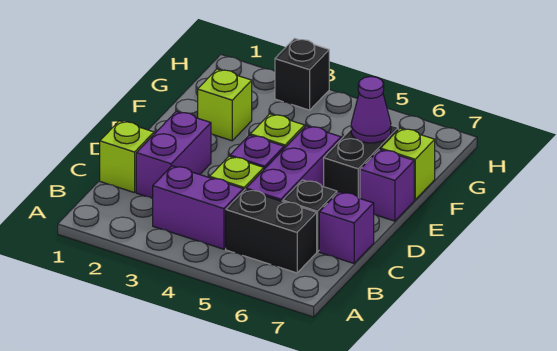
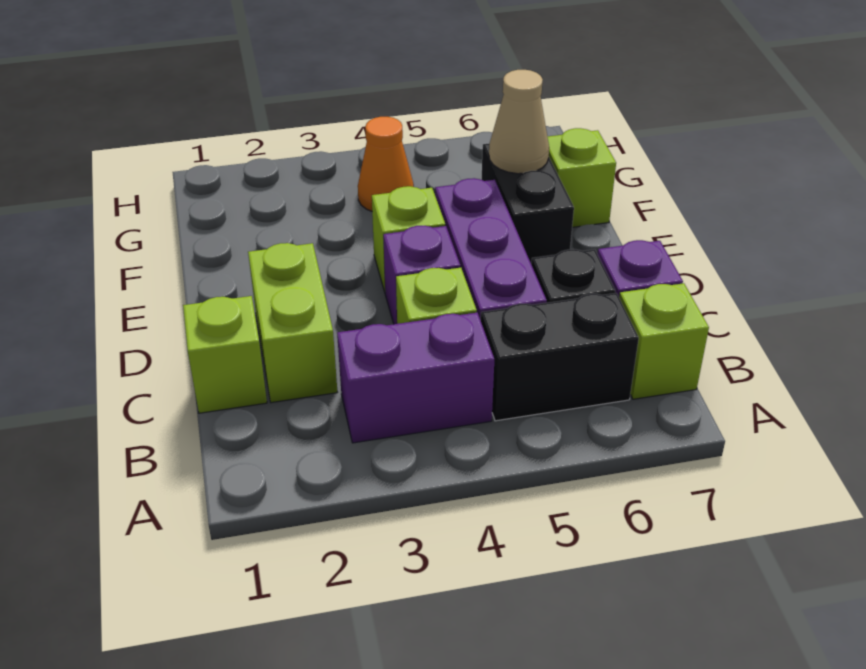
purple brick C2:D2 level 1 -> lime brick C2:D2 level 1
purple brick E7 level 1 -> none
lime brick F2 level 1 -> lime brick B7 level 1
purple cone F6 level 2 -> tan cone F6 level 2
none -> orange cone G4 level 1
black brick H3 level 1 -> none

